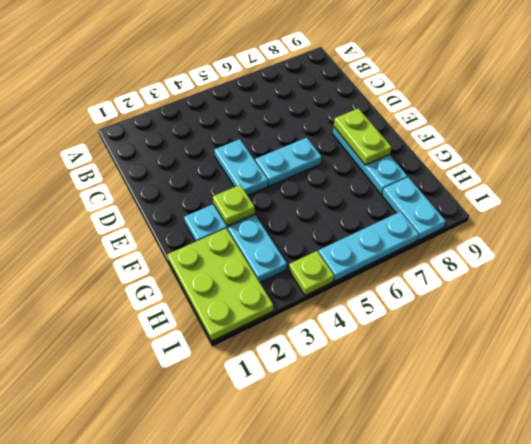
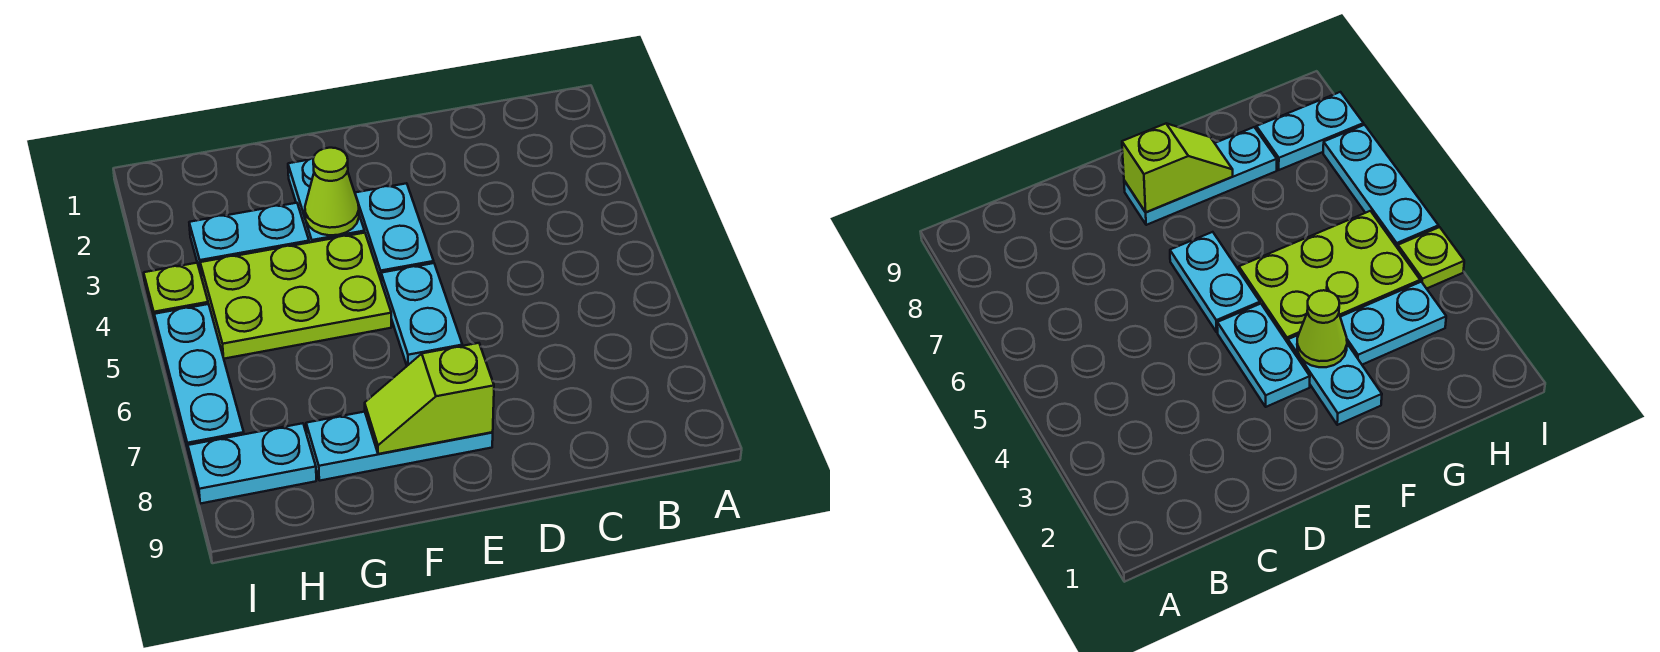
cyan plate D4:E4 level 1 -> cyan plate E3:E4 level 1
lime plate E8:F8 level 2 -> lime slope E8:F8 level 2 top E
lime plate F3 level 2 -> lime cone F3 level 2
lime plate G1:I2 level 1 -> lime plate F4:H5 level 1

